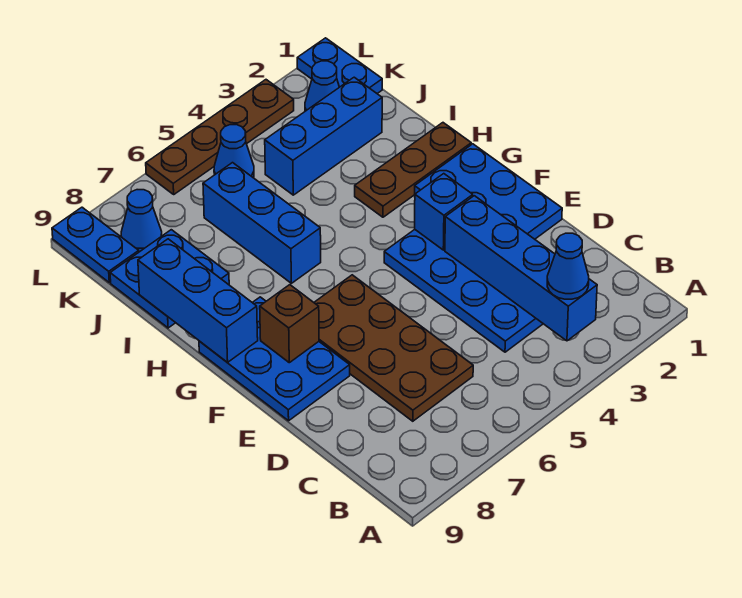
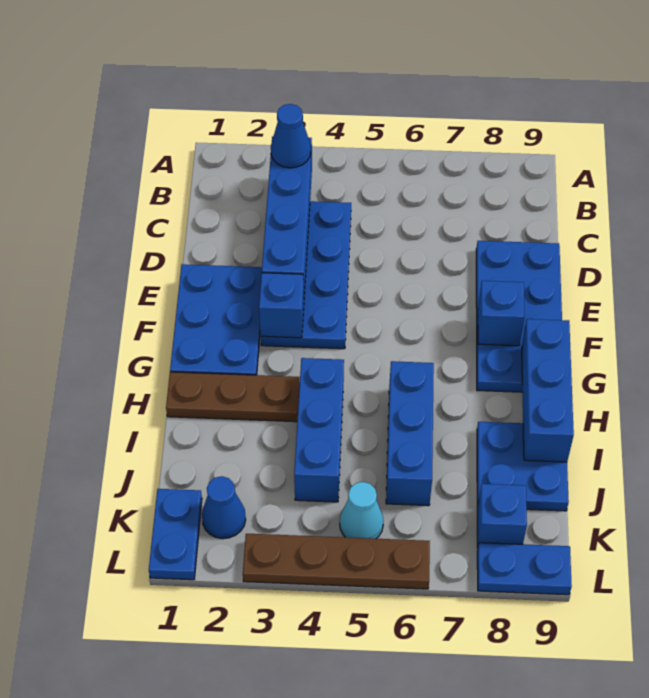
brown plate C6:F7 level 1 -> none
blue plate E8:G9 level 1 -> blue plate D8:G9 level 1
brown brick F8 level 2 -> blue brick F8 level 2
blue brick J2:J4 level 1 -> blue brick H4:J4 level 1
blue cone K5 level 1 -> cyan cone K5 level 1
blue cone K8 level 1 -> blue brick K8 level 1
blue plate K9:L9 level 1 -> blue plate L8:L9 level 1

